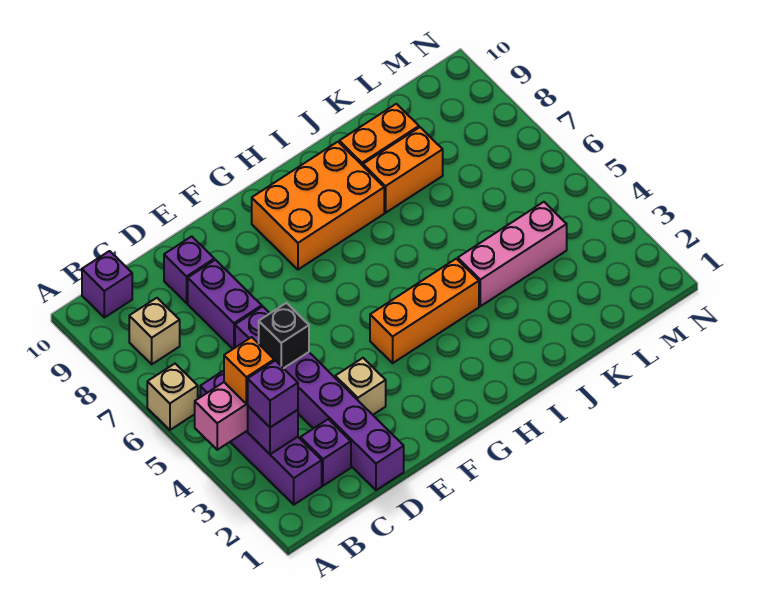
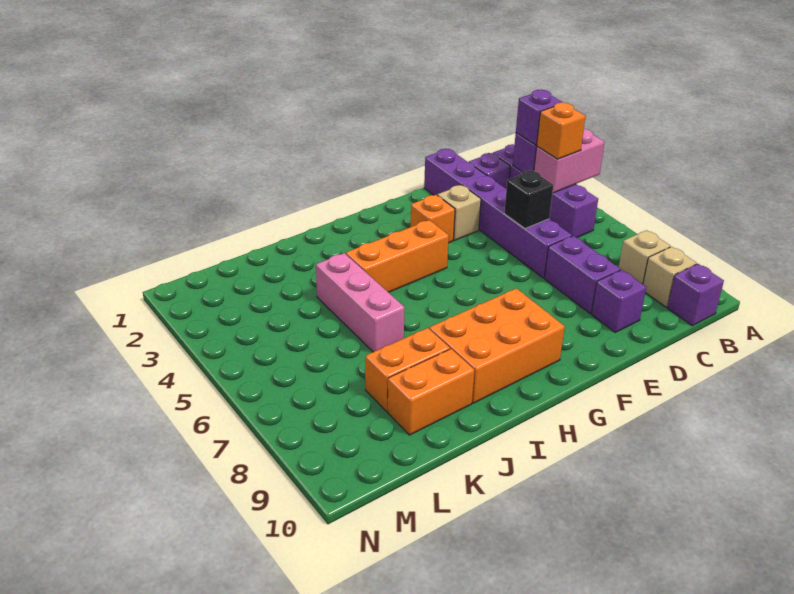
tan brick A6 level 1 -> tan brick B9 level 1
none -> orange brick F3 level 1
pink brick J4:L4 level 1 -> pink brick J4:J6 level 1

